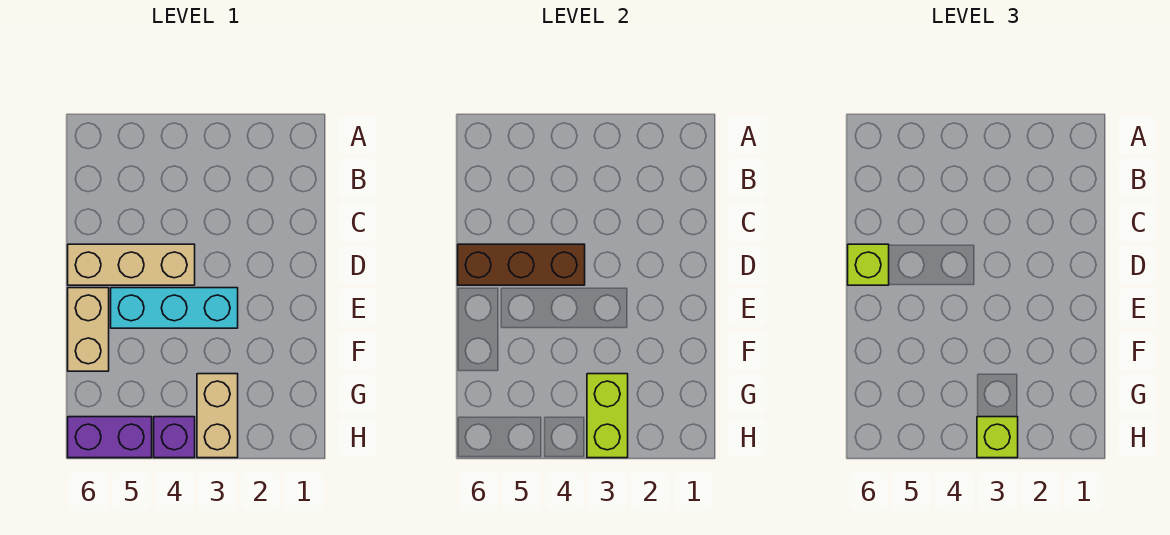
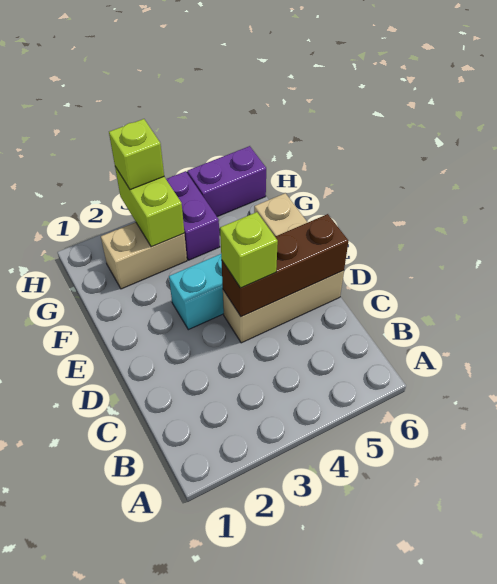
lime brick D6 level 3 -> lime brick D4 level 3
tan brick G3:H3 level 1 -> tan brick G2:G3 level 1
purple brick H4 level 1 -> purple brick G4:H4 level 1

